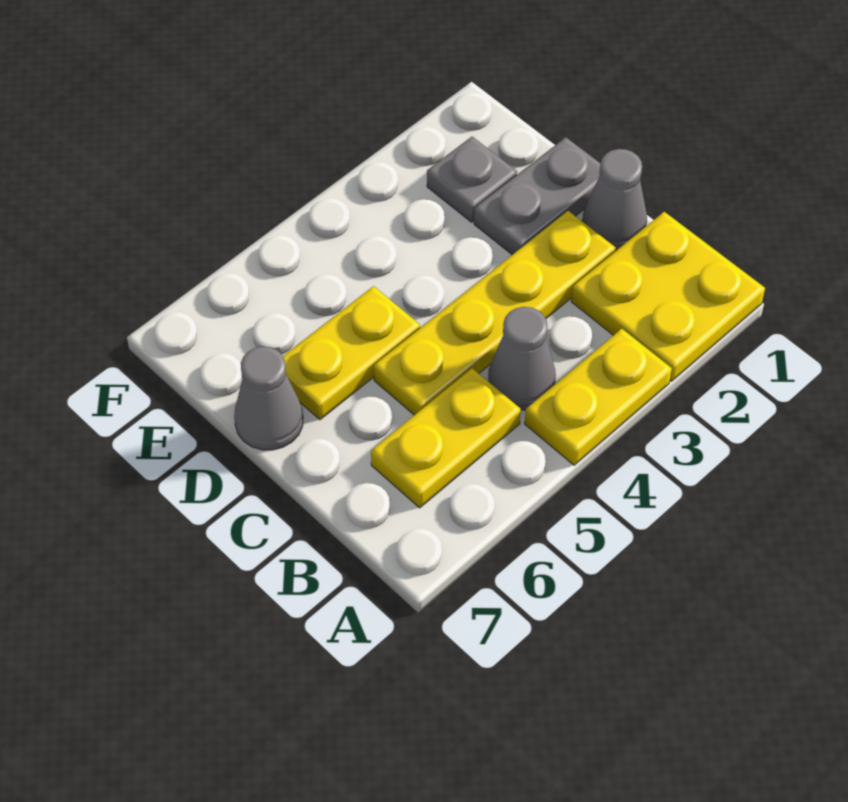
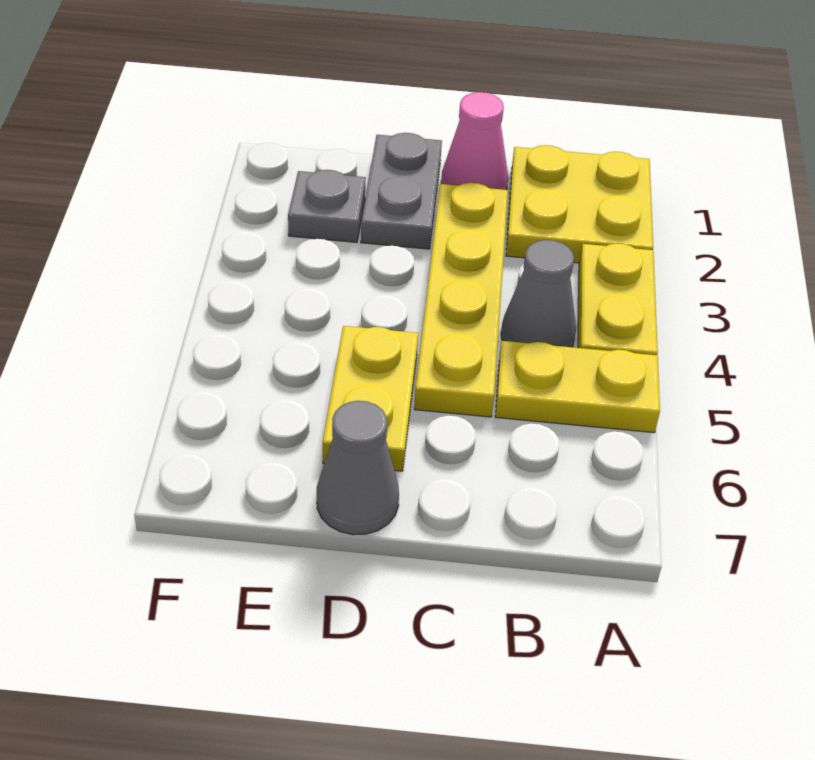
yellow plate B5:B6 level 1 -> yellow plate A5:B5 level 1
grey cone C1 level 1 -> pink cone C1 level 1

